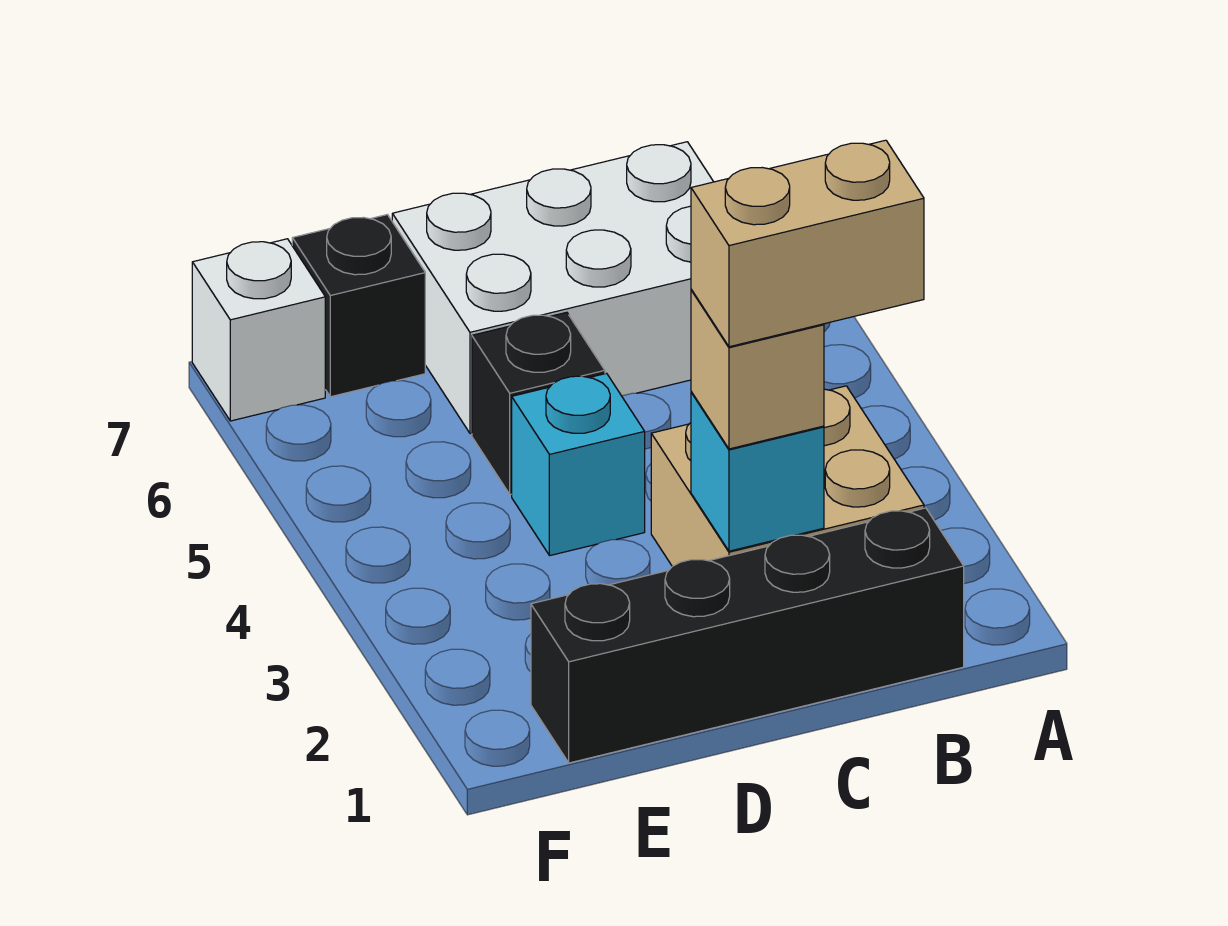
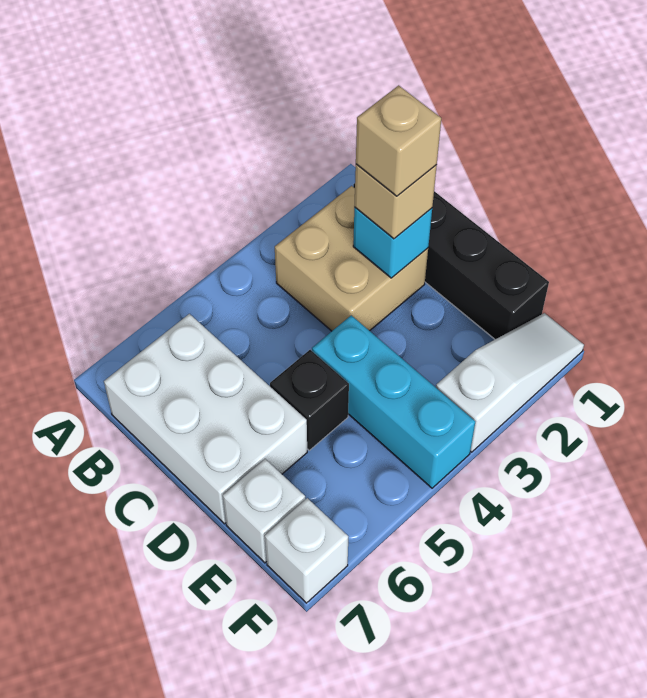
tan brick B2:C2 level 4 -> tan brick C2 level 4
cyan brick D4 level 1 -> cyan brick D4:F4 level 1
black brick E7 level 1 -> white brick E7 level 1
none -> white slope F1:F3 level 1 top 3

